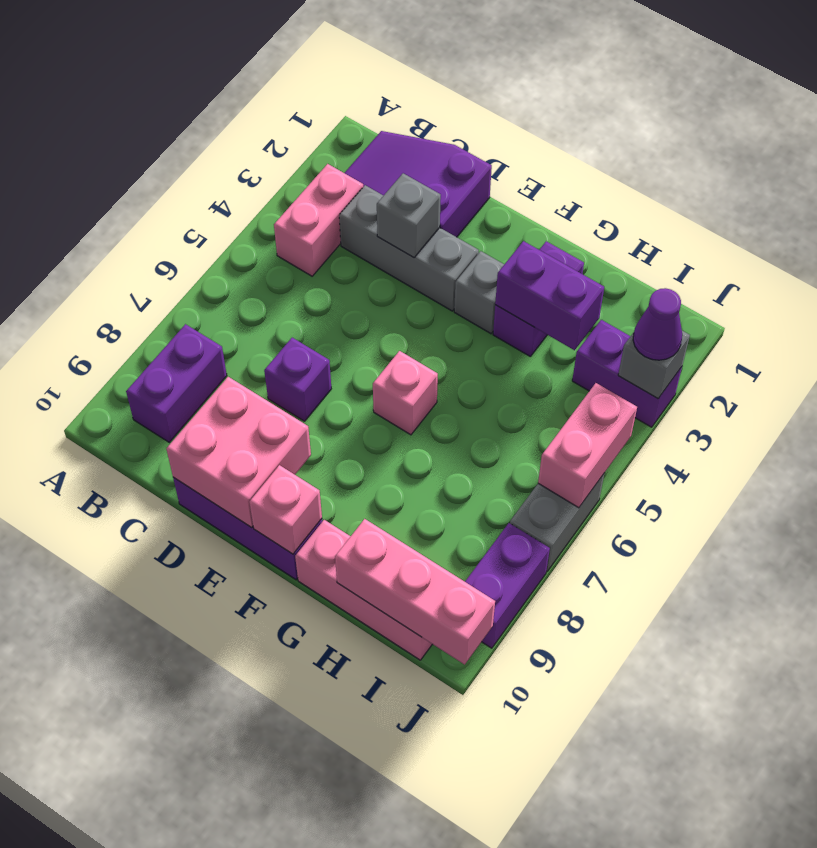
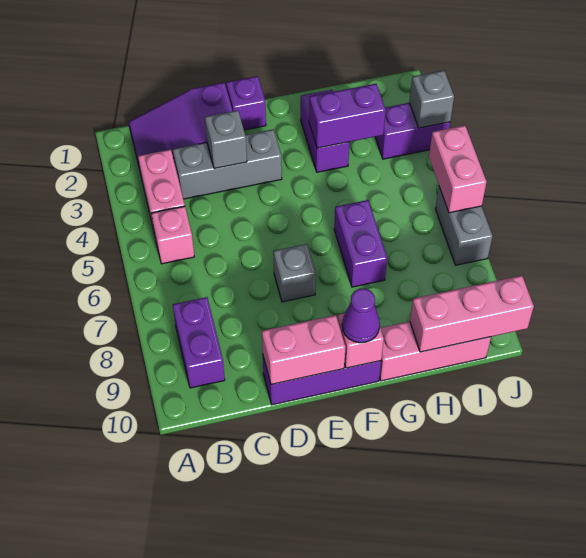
purple brick D7 level 1 -> purple brick E1 level 1
pink brick D9:E10 level 2 -> pink brick D10:E10 level 2
grey brick F3 level 1 -> grey brick E7 level 1
pink brick F6 level 1 -> pink brick B5 level 1
purple cone J3 level 3 -> purple cone F10 level 3
purple brick J8:J9 level 1 -> purple brick G6:G7 level 1

